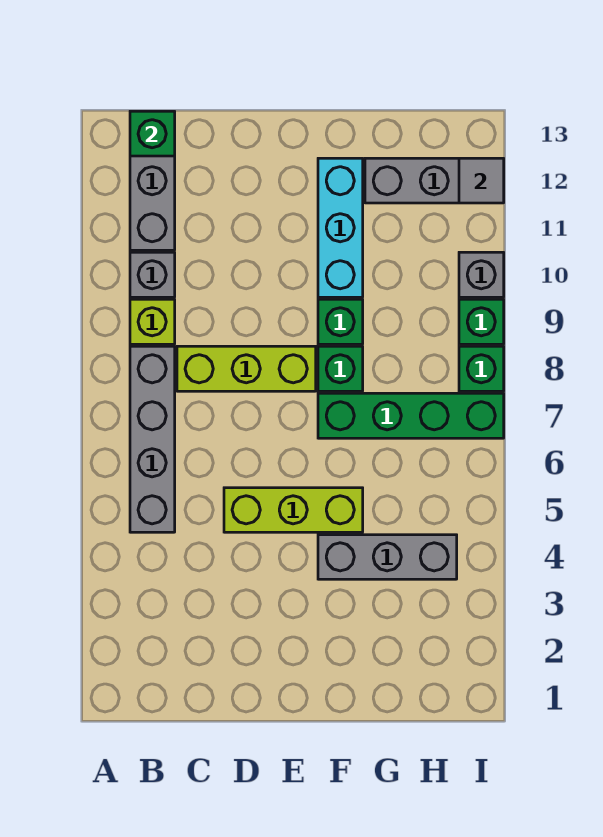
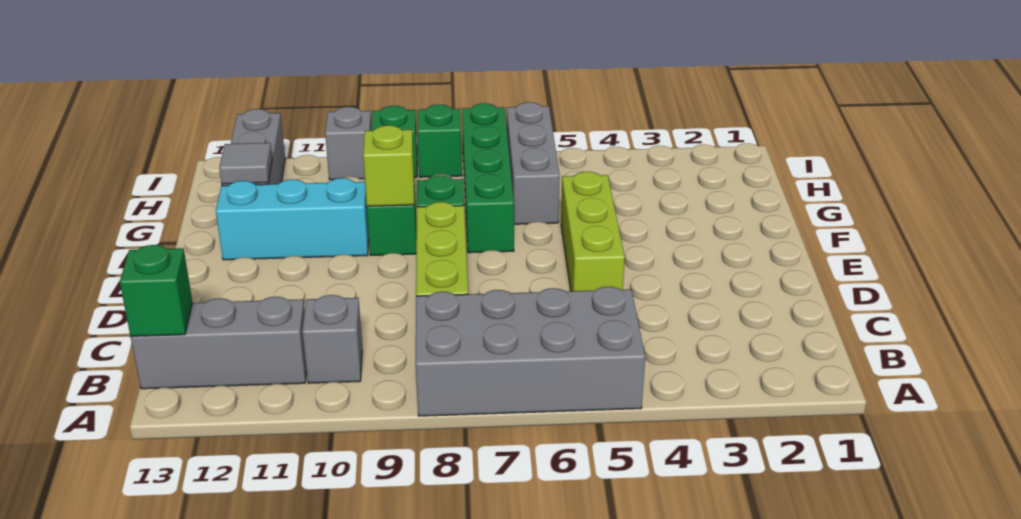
grey brick B5:B8 level 1 -> grey brick A5:B8 level 1
lime brick B9 level 1 -> lime brick F9 level 2
grey brick F4:H4 level 1 -> grey brick G6:I6 level 1
grey tile I12 level 2 -> grey tile G12 level 2

